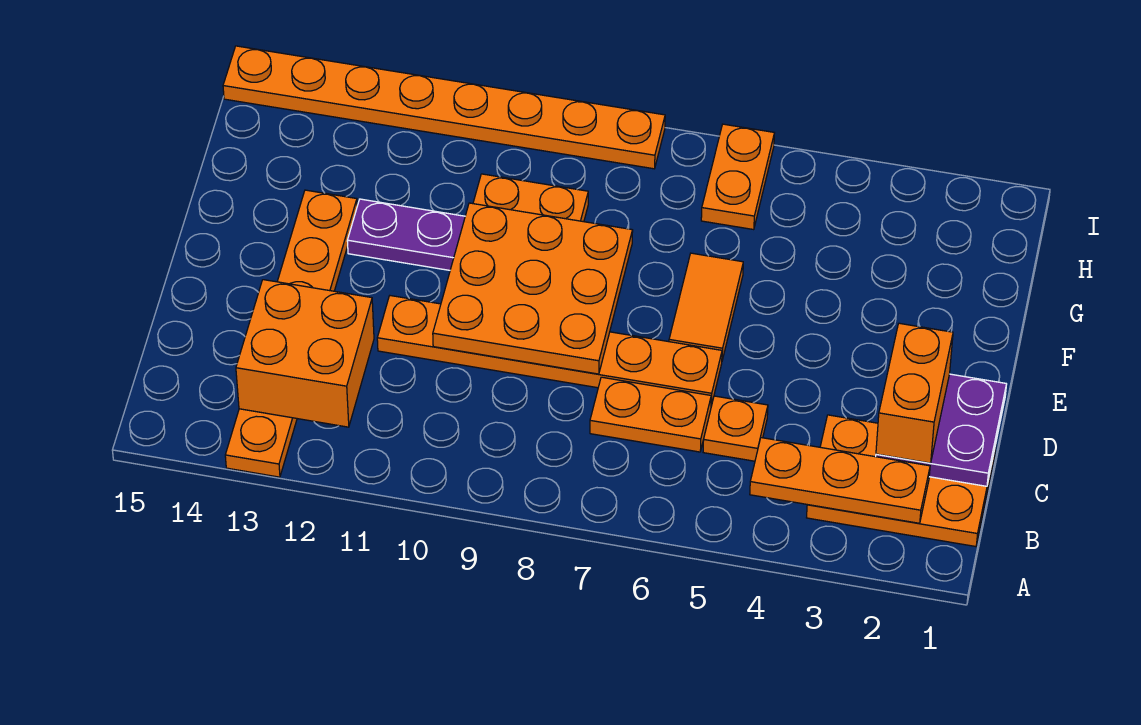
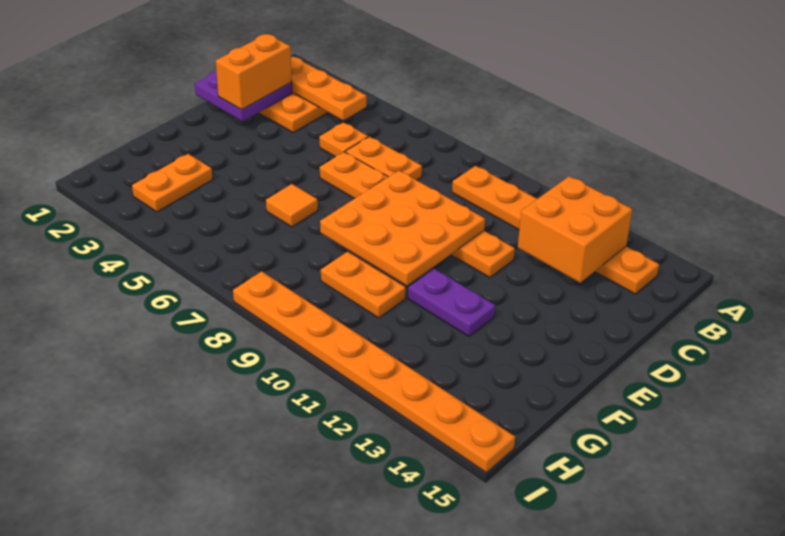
orange plate A13:F13 level 1 -> orange plate B9:B14 level 1
orange tile E6:F6 level 1 -> orange tile F6 level 1
orange plate H6:I6 level 1 -> orange plate G3:H3 level 1

